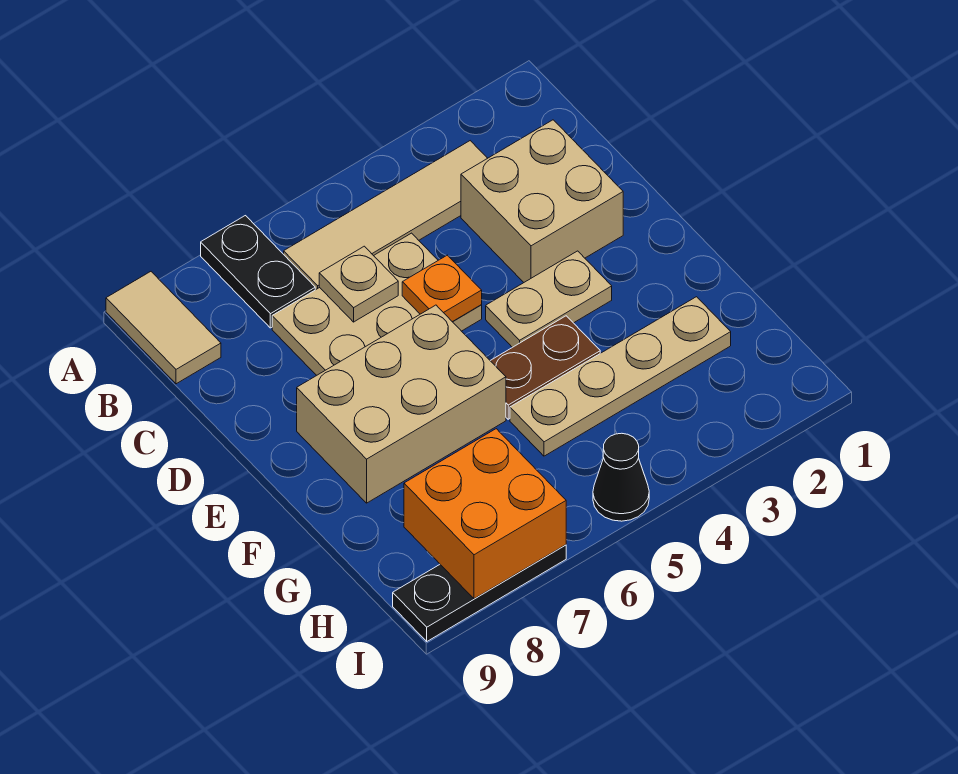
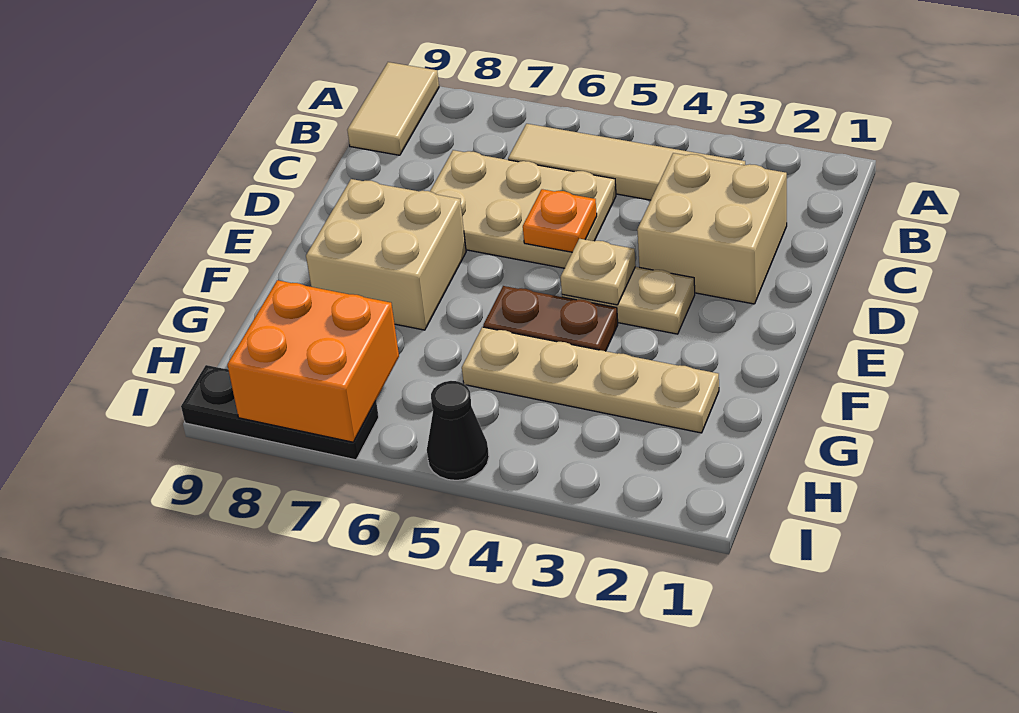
black plate A7:B7 level 1 -> none
tan plate C6 level 2 -> tan plate E4 level 2
tan brick E6:F8 level 1 -> tan brick E7:F8 level 1

